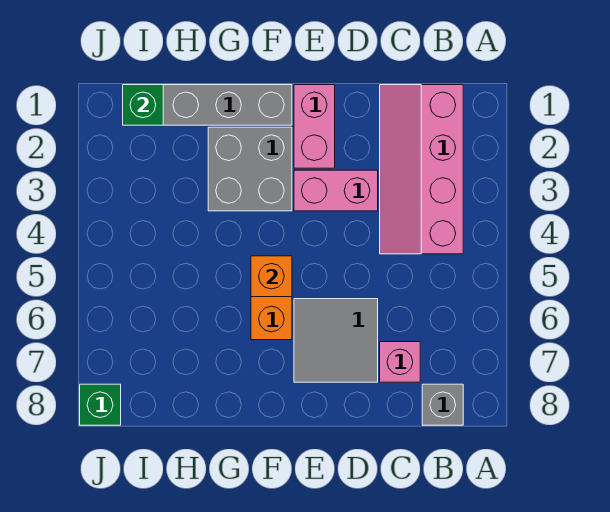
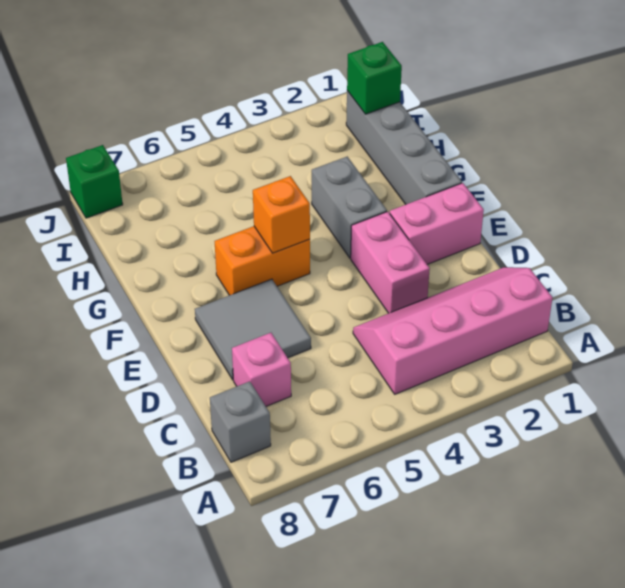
grey brick F2:G3 level 1 -> grey brick F3:G3 level 1

